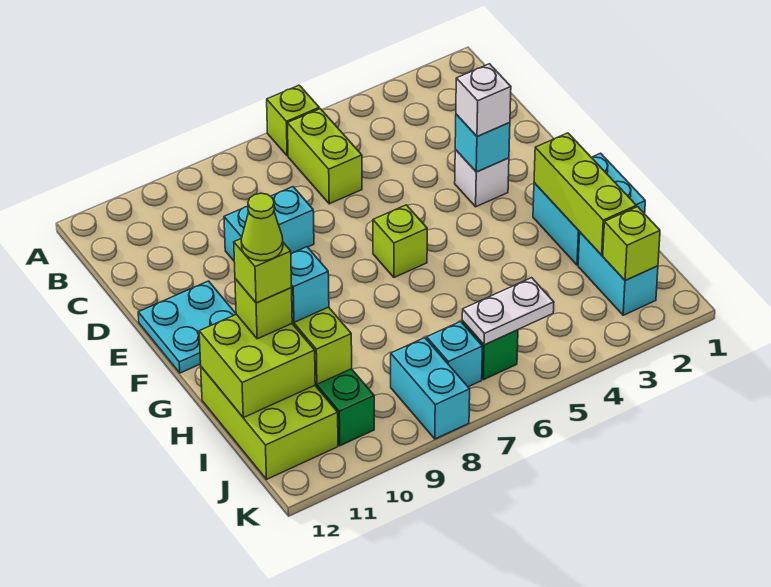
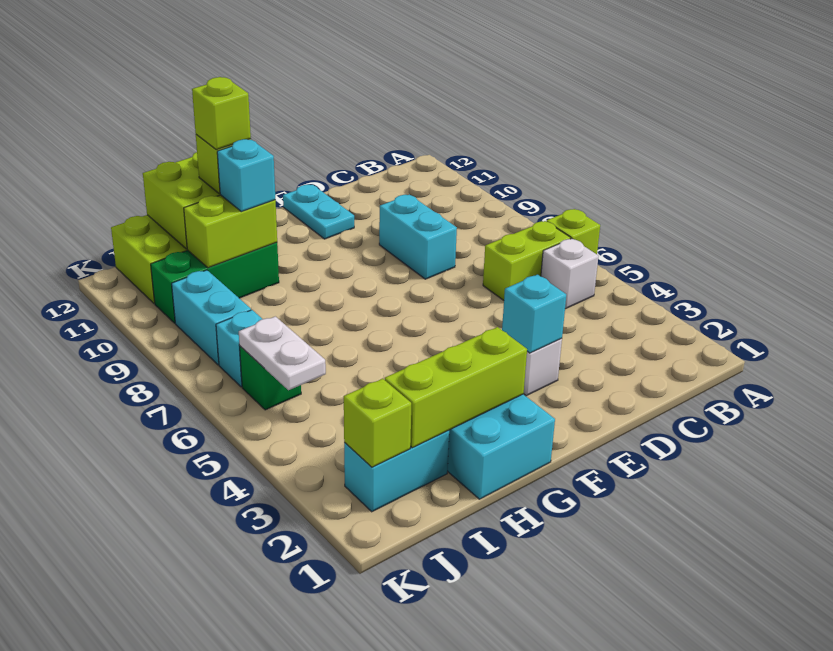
white brick E3 level 3 -> white brick B5 level 1
cyan plate E11:F12 level 1 -> cyan plate E11:E12 level 1
lime brick F6 level 1 -> none
lime cone H11 level 5 -> none
cyan brick J8:K8 level 1 -> cyan brick J8:J9 level 1

